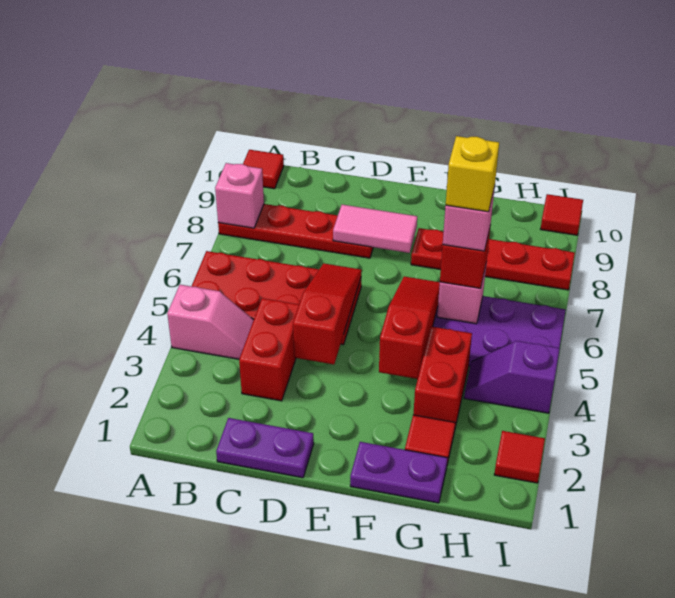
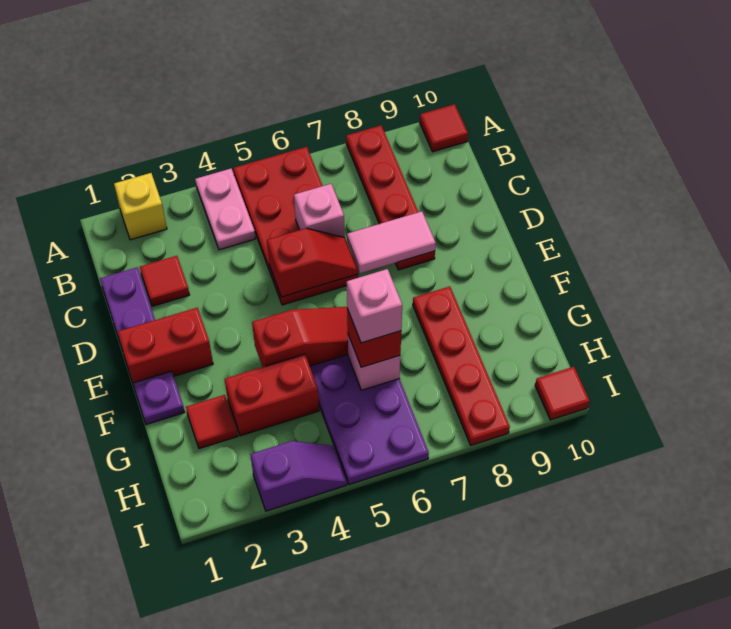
pink slope A4:B4 level 1 top A -> pink plate A4:B4 level 1
pink brick A8 level 2 -> pink brick C6 level 2
red brick C3:C4 level 1 -> red brick E1:E2 level 1
red slope D4:D6 level 2 top 4 -> red slope D5:D6 level 2 top 5
pink tile D8:E8 level 2 -> pink tile D7:D8 level 2
purple plate F1:G1 level 1 -> purple plate F1 level 1
yellow brick G6 level 5 -> yellow brick A2 level 1
purple slope H4:I4 level 1 top I -> purple slope I3:I4 level 1 top 3
red tile I2 level 1 -> red tile C2 level 1

